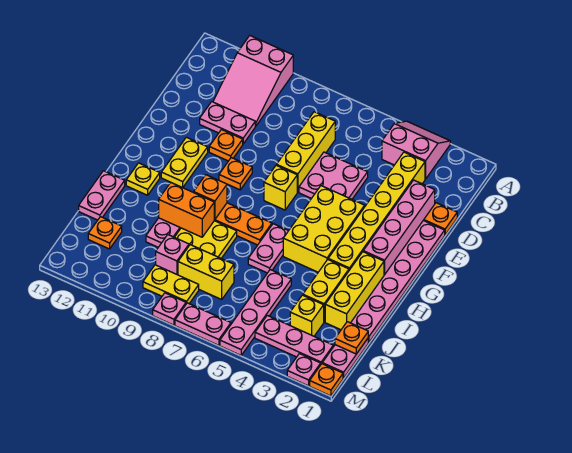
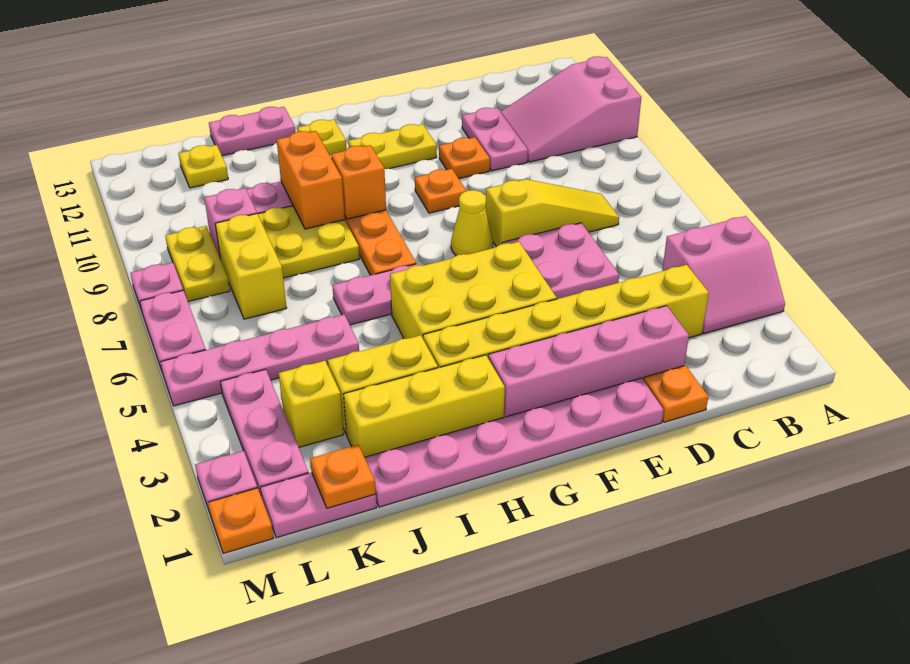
pink slope A3:B4 level 1 top B -> pink slope A3:B4 level 1 top 4
yellow brick C7:E7 level 1 -> yellow slope C7:E7 level 1 top E
yellow brick F7 level 1 -> yellow cone F7 level 1
orange plate K12 level 1 -> yellow plate K12 level 1

